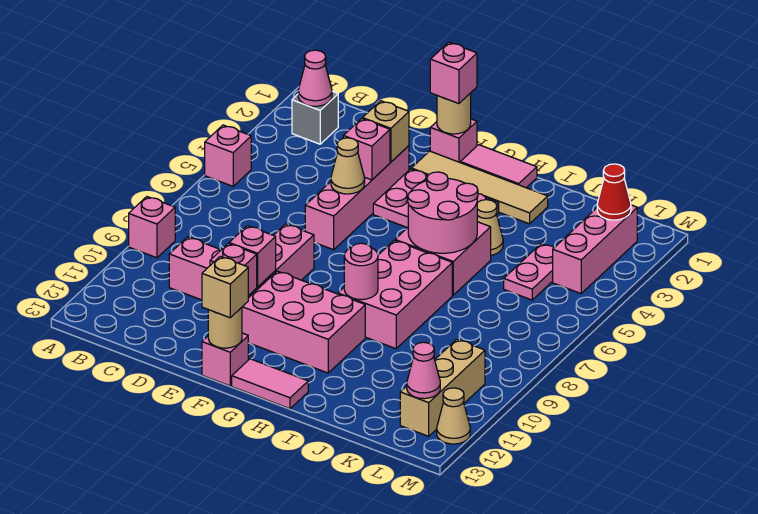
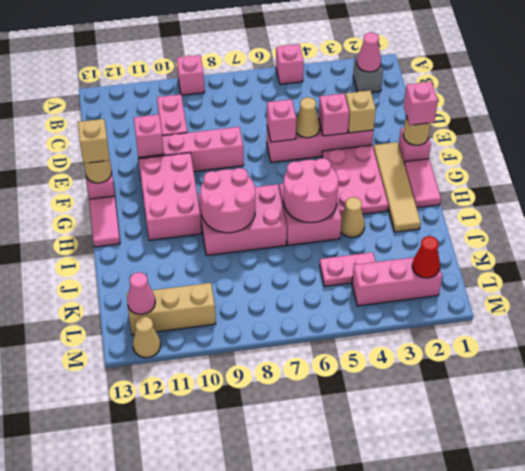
pink brick E10 level 2 -> pink brick E6 level 2
pink round brick H9 level 2 -> pink round brick H8:I9 level 2

